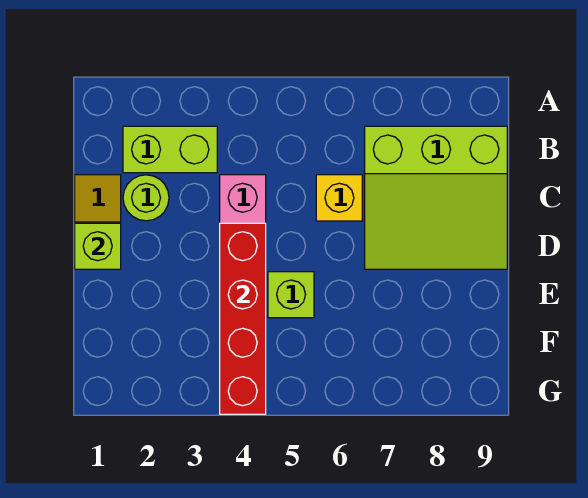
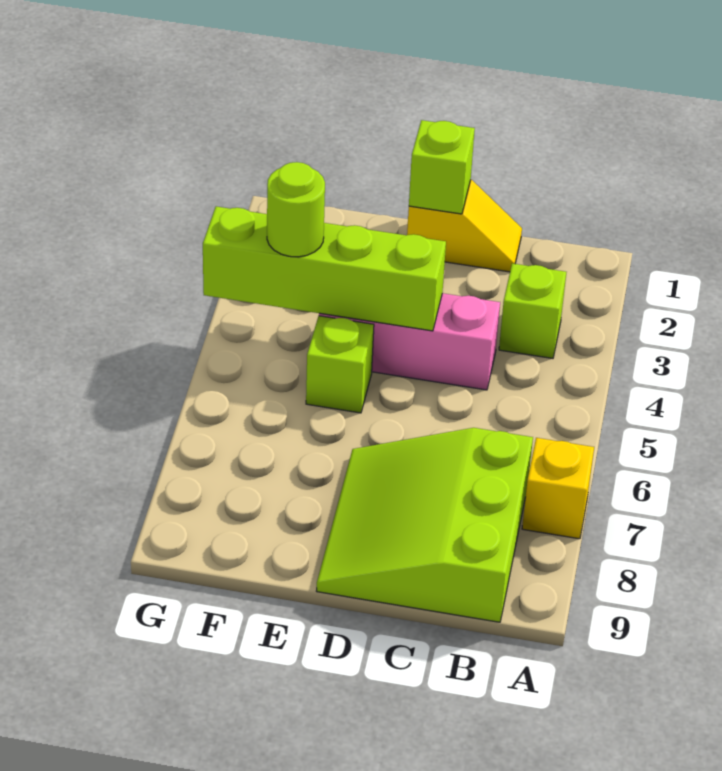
lime brick B2:B3 level 1 -> lime brick B3 level 1
lime round brick C2 level 1 -> lime round brick F4 level 3
yellow brick C6 level 1 -> yellow brick A7 level 1
red brick D4:G4 level 2 -> lime brick D4:G4 level 2

